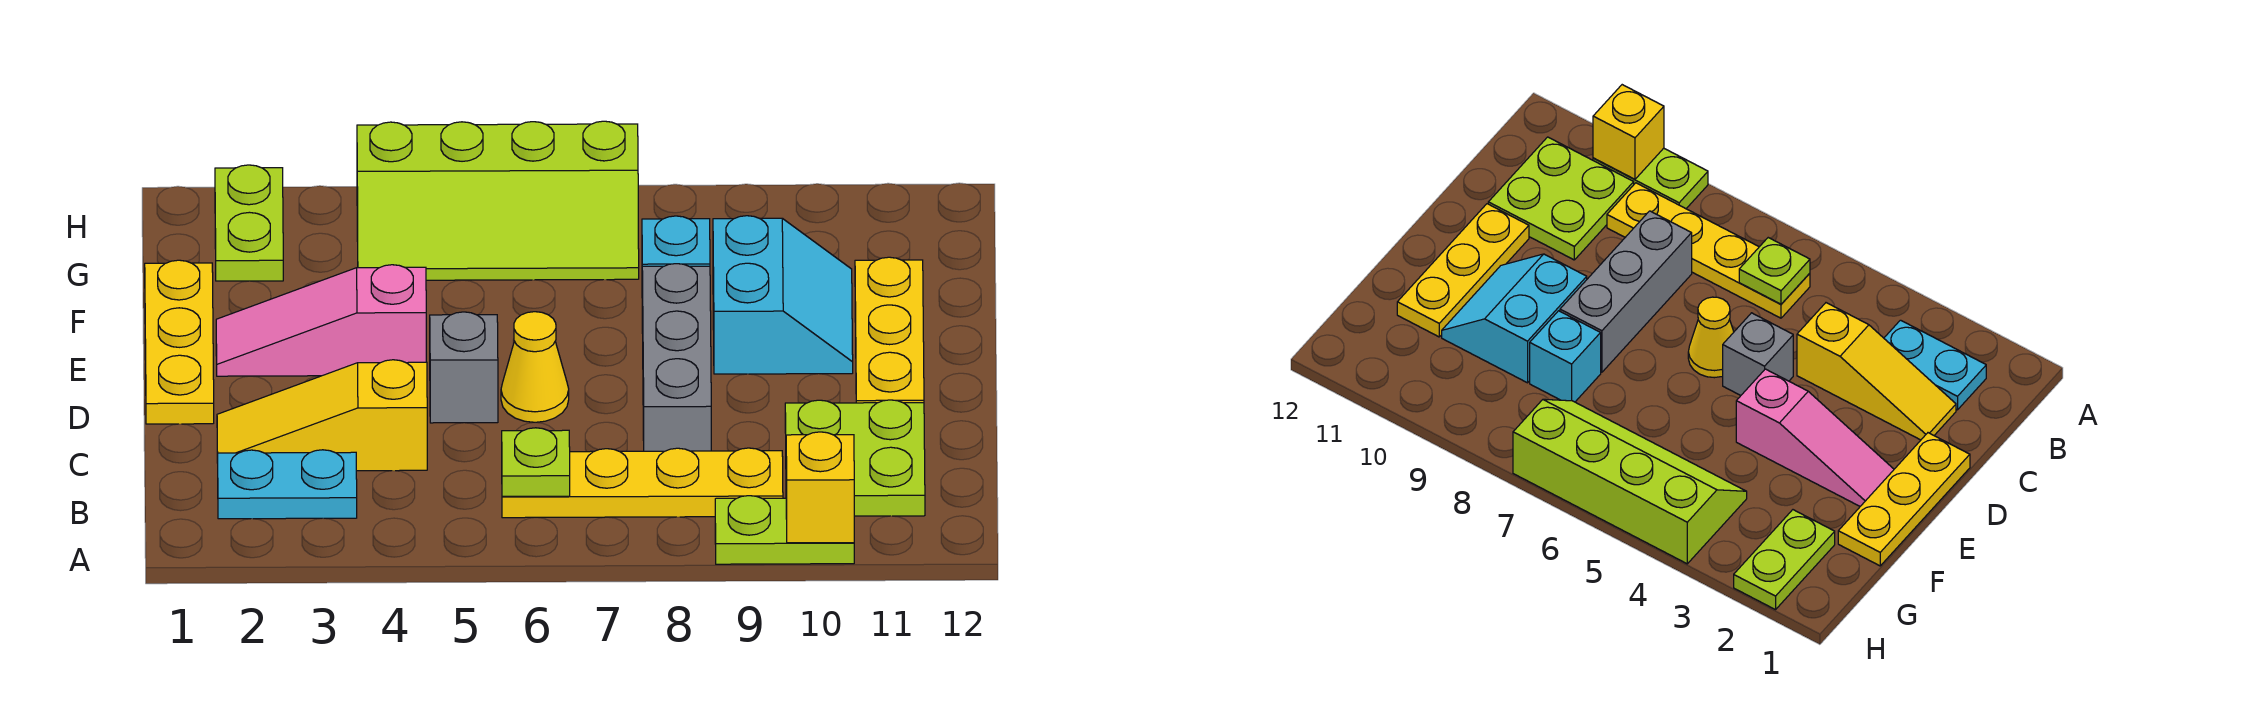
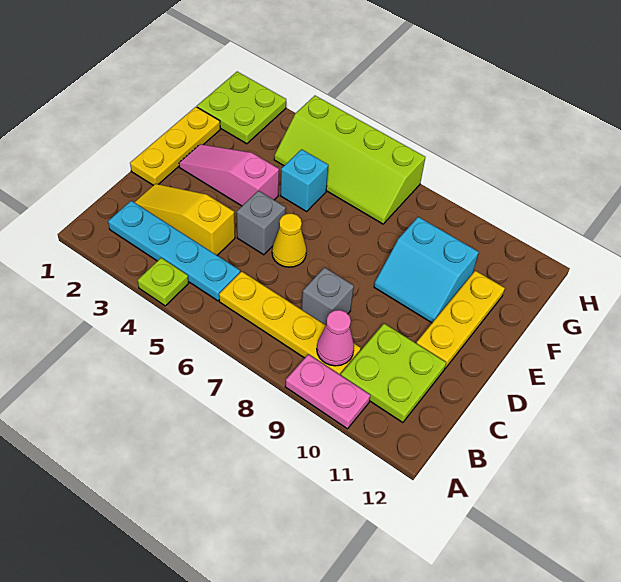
lime plate A9:A10 level 1 -> pink plate A9:A10 level 1
yellow brick A10 level 2 -> none
cyan plate B2:B3 level 1 -> cyan plate B2:B5 level 1
lime plate B6 level 2 -> lime plate A4 level 1
none -> pink cone B9 level 2
grey brick C8:E8 level 1 -> grey brick C8 level 1
cyan slope E9:F10 level 1 top 9 -> cyan slope E9:F10 level 1 top F
cyan brick F8 level 1 -> cyan brick F5 level 1
lime plate G2:H2 level 1 -> lime plate G1:H2 level 1

